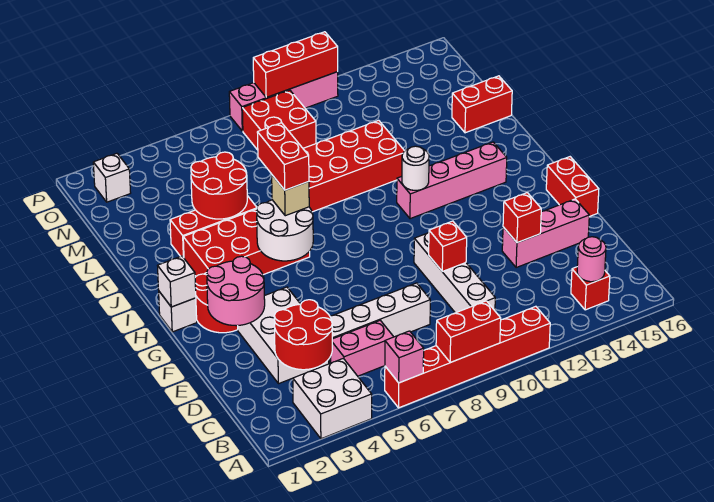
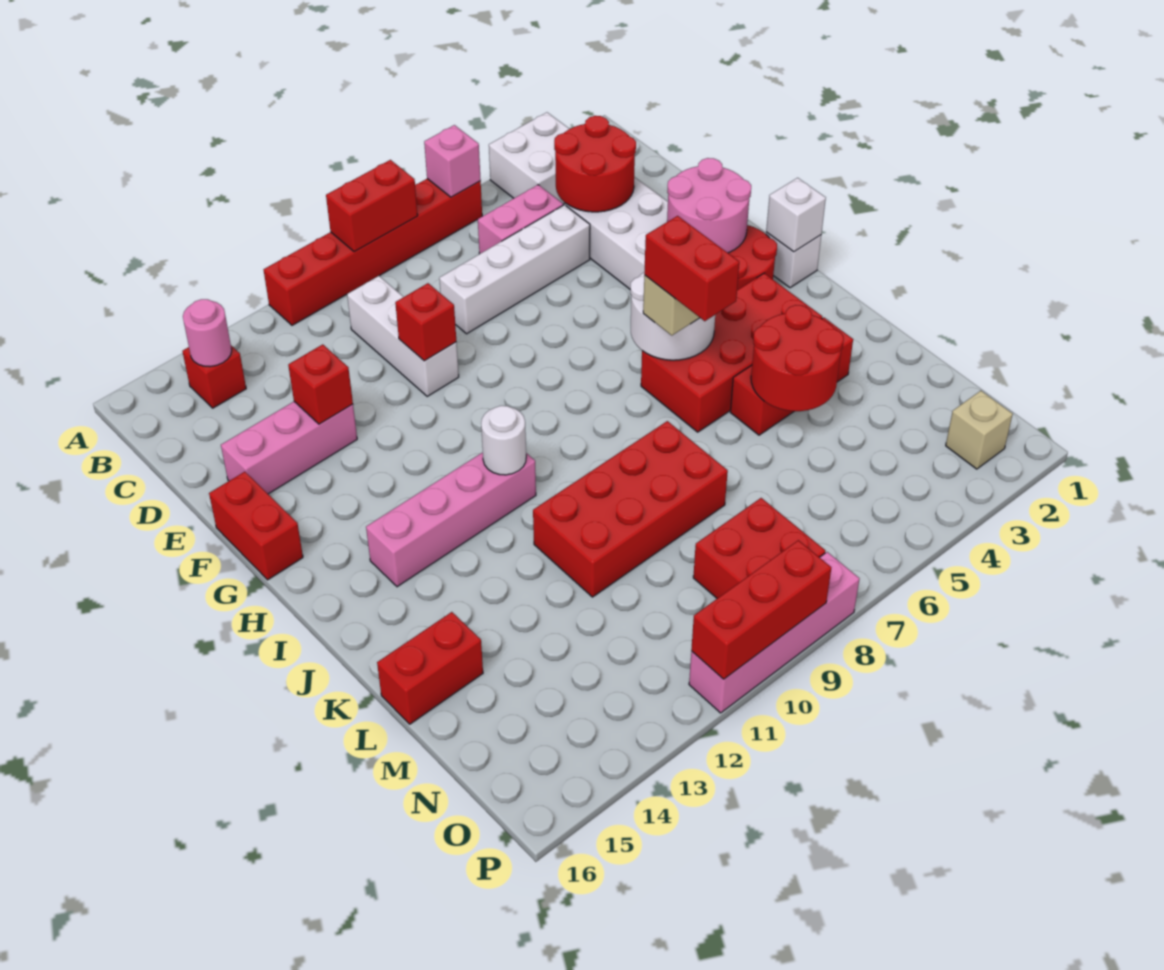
white brick C10:F10 level 1 -> white brick C10:E10 level 1
white brick O2 level 1 -> tan brick O2 level 1

